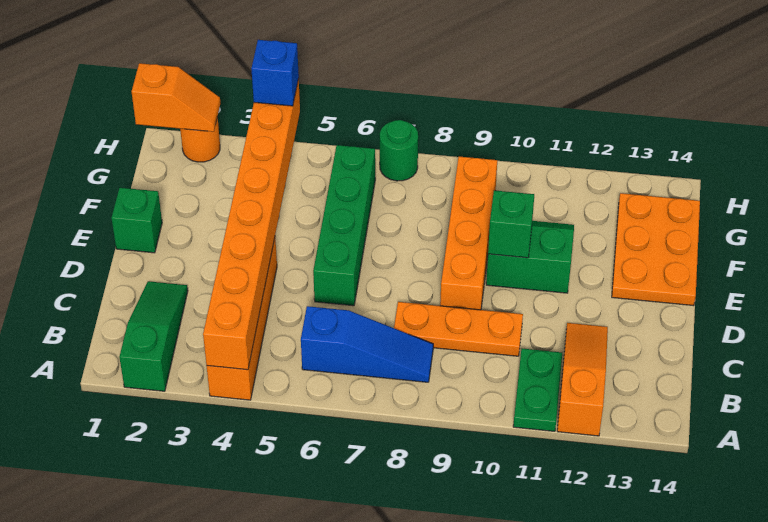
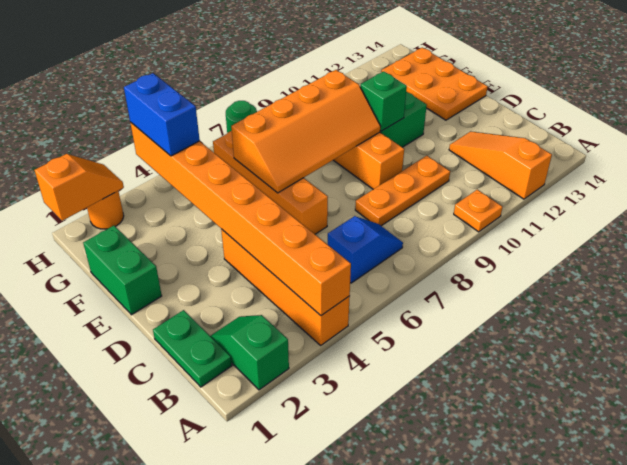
green slope A2:C2 level 1 top A -> green slope A2:B2 level 1 top A
none -> orange plate A10 level 1
green plate A11:B11 level 1 -> green plate B1:C1 level 1
blue slope B6:B8 level 1 top 6 -> blue slope B6:B7 level 1 top 6
green brick D6:G6 level 1 -> orange brick D6:G6 level 1
green brick E1 level 1 -> green brick E1:F1 level 1
none -> orange slope E6:F9 level 2 top F
blue brick H4 level 3 -> blue brick G4:H4 level 3

